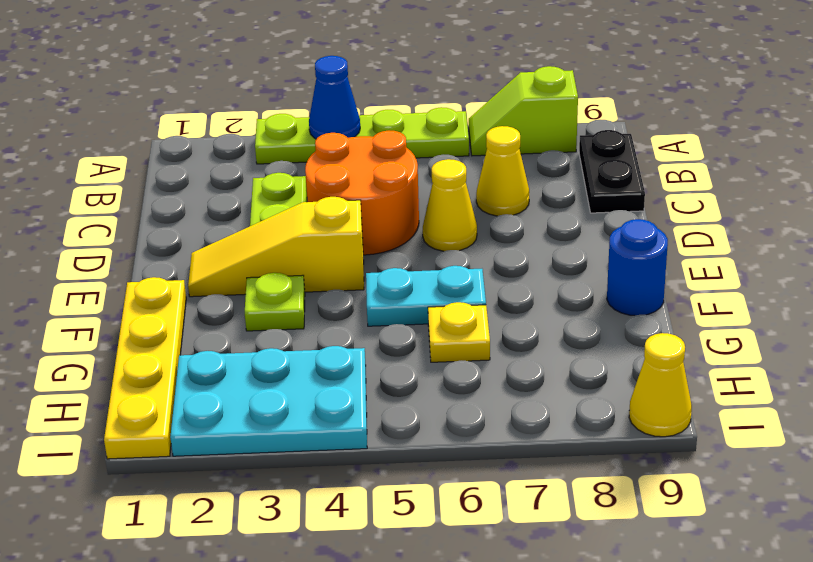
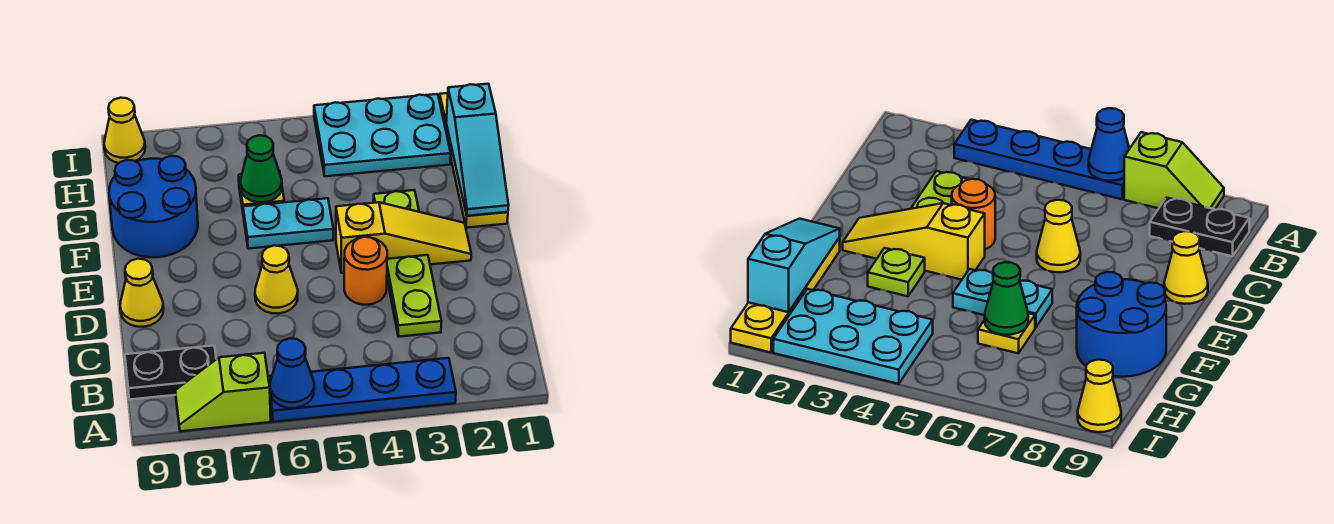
lime plate A3:A6 level 1 -> blue plate A3:A6 level 1
blue cone A4 level 2 -> blue cone A6 level 2
lime slope A7:A8 level 1 top 8 -> lime slope A7:A8 level 1 top 7
black plate B9:C9 level 1 -> black plate B8:B9 level 1
orange round brick C4:D5 level 1 -> orange round brick D4 level 1
yellow cone C7 level 1 -> yellow cone D9 level 1
none -> cyan slope F1:H1 level 2 top H
blue round brick F9 level 1 -> blue round brick F8:G9 level 1
none -> green cone G6 level 2

